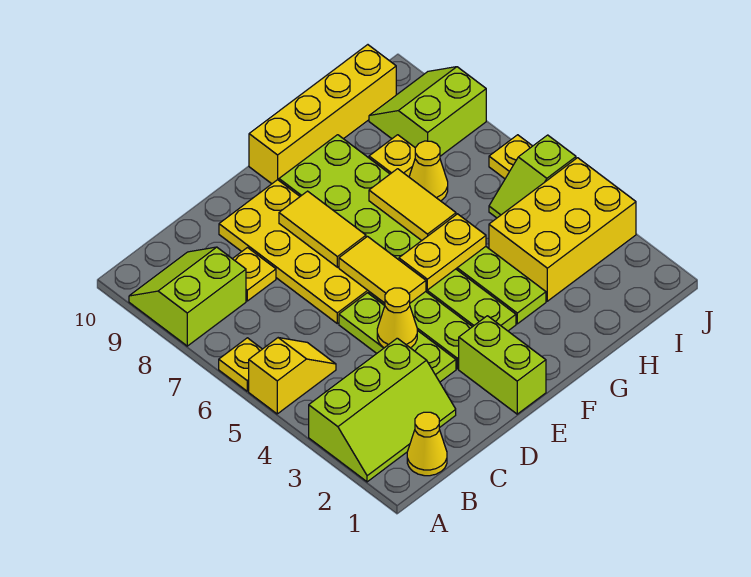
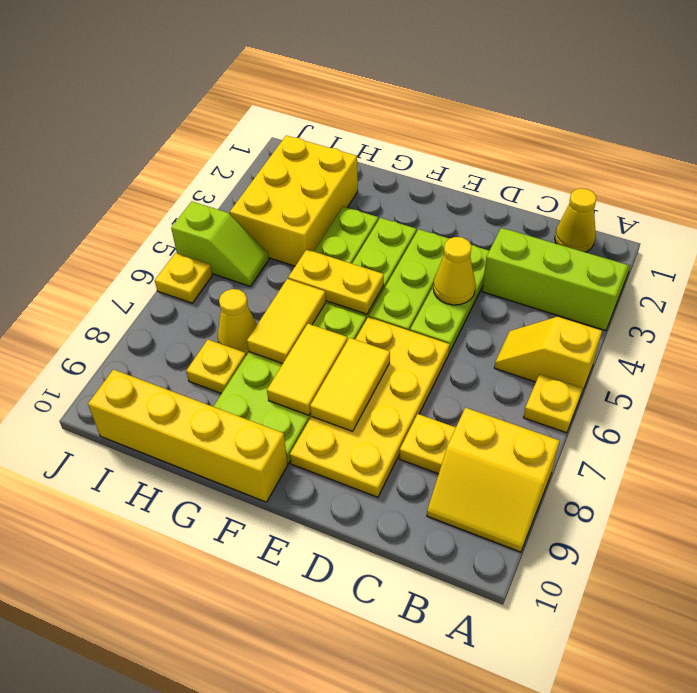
lime slope A8:B9 level 1 top 8 -> yellow slope A8:B9 level 1 top 8
lime brick E1:E2 level 1 -> none
yellow tile E5:E6 level 2 -> yellow tile F7:F8 level 2
yellow brick H3:J4 level 1 -> yellow brick H2:I4 level 1
lime slope I8:J9 level 1 top 8 -> none

